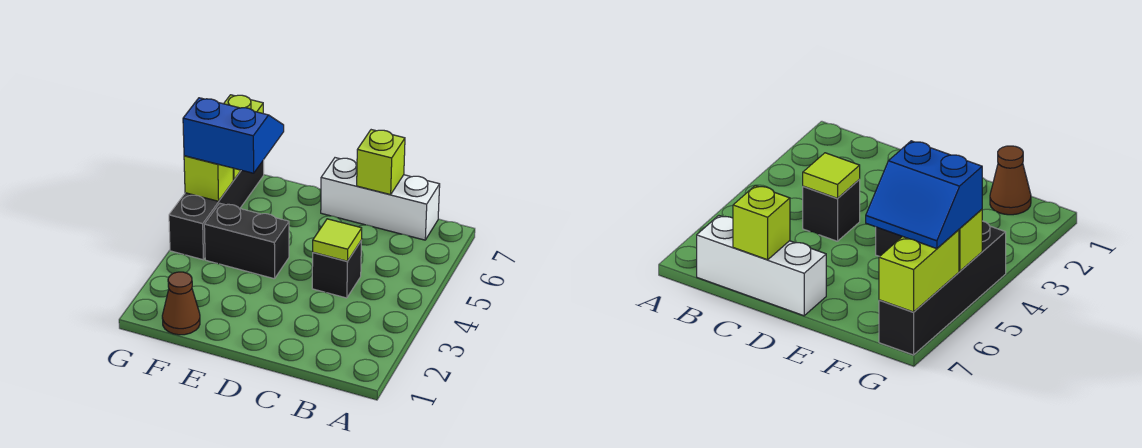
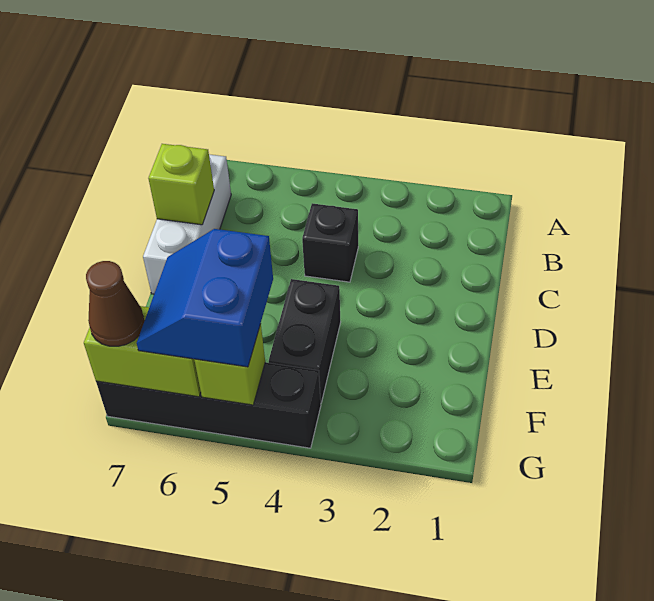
lime tile C4 level 2 -> none
brown cone F1 level 1 -> brown cone G7 level 3

